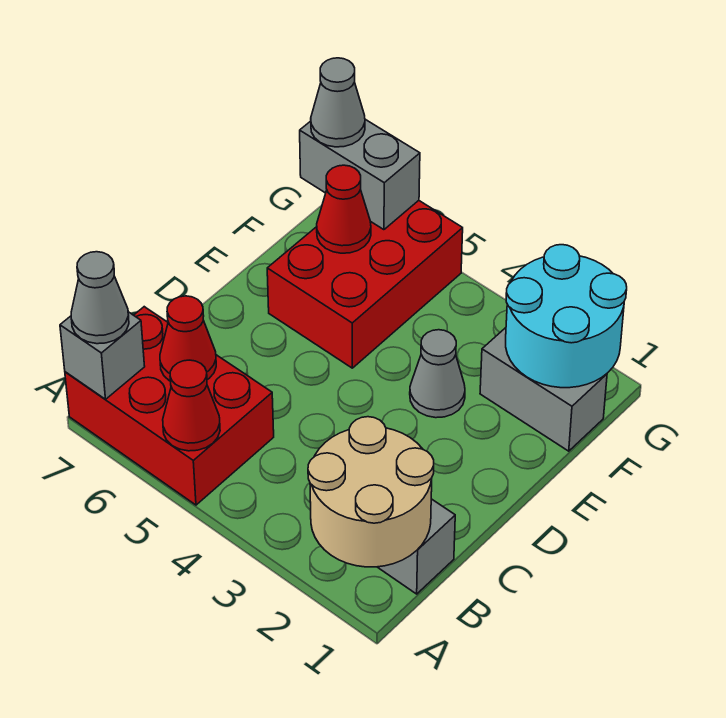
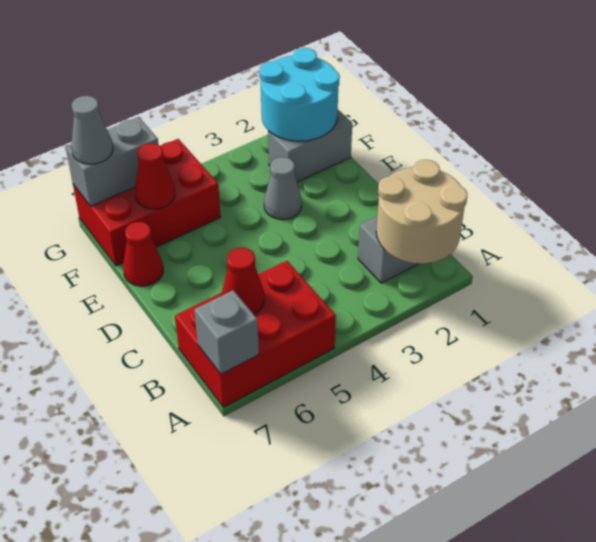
red cone A5 level 2 -> red cone E7 level 1
grey cone A7 level 3 -> none
red brick E5:G6 level 1 -> red brick F5:G7 level 1

